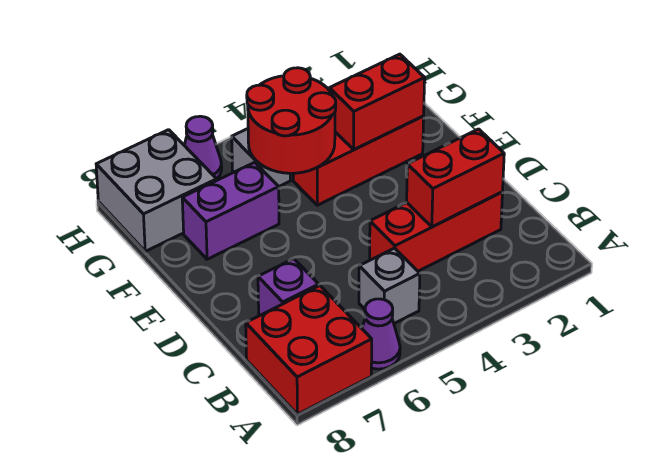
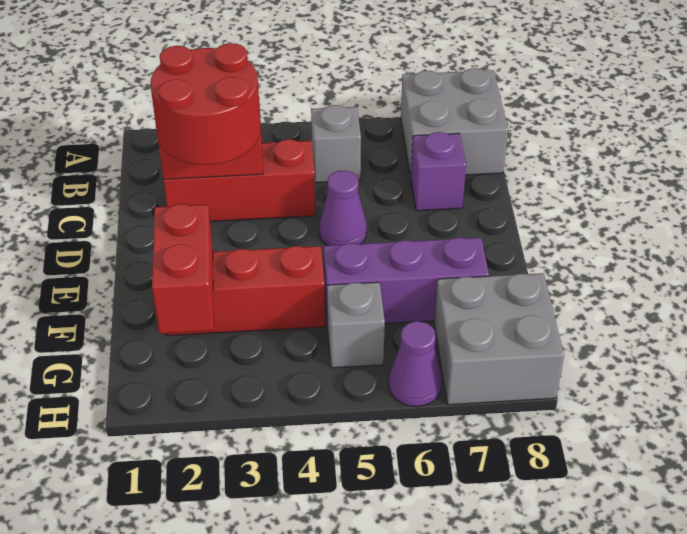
purple cone A6 level 1 -> purple cone D5 level 1
red brick A7:B8 level 1 -> grey brick A7:B8 level 1
red brick F2:F3 level 2 -> red brick F2:G2 level 2
red round brick F4:G5 level 2 -> red round brick C2:D3 level 3
purple brick F6:F7 level 1 -> purple brick F5:F7 level 1

